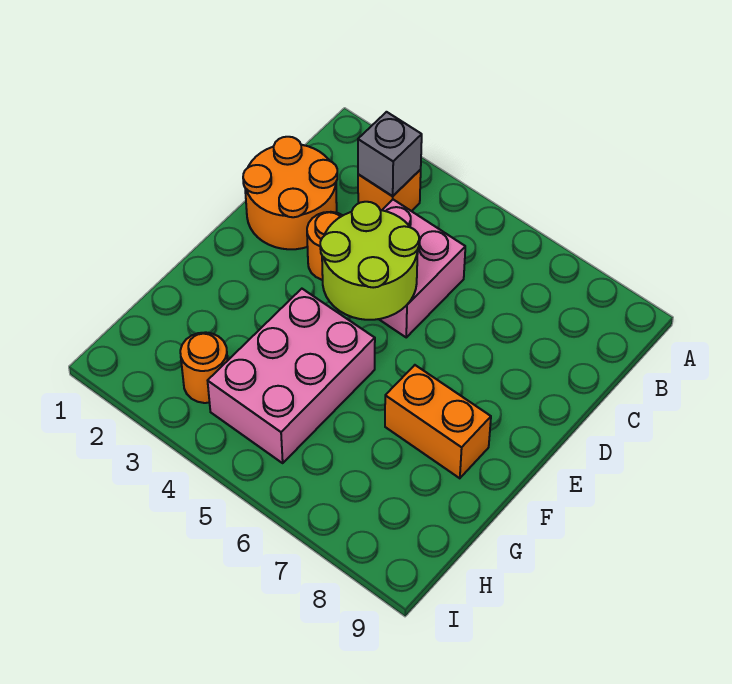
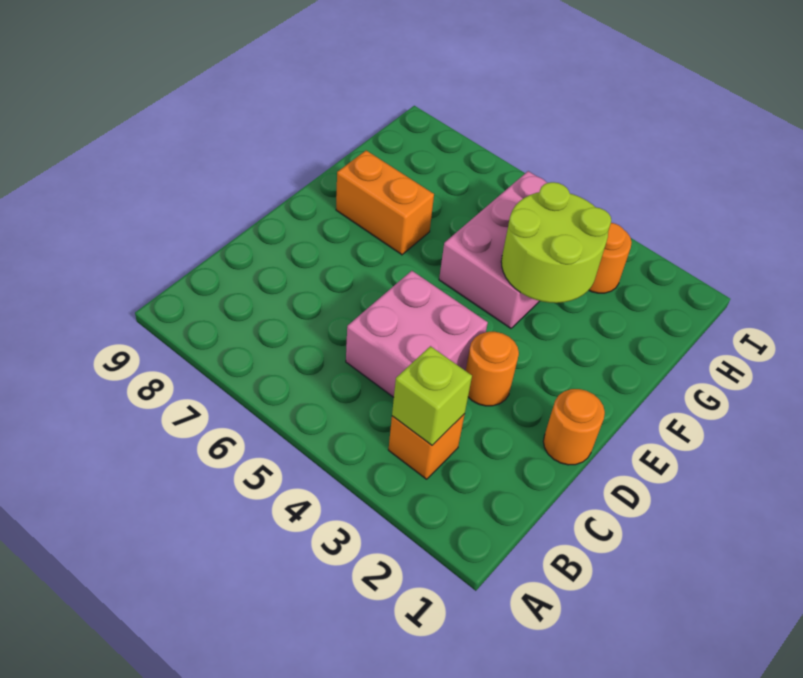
grey brick B3 level 2 -> lime brick B3 level 2
orange round brick C1:D2 level 1 -> orange round brick D1 level 1
lime round brick D4:E5 level 2 -> lime round brick F3:G4 level 2

